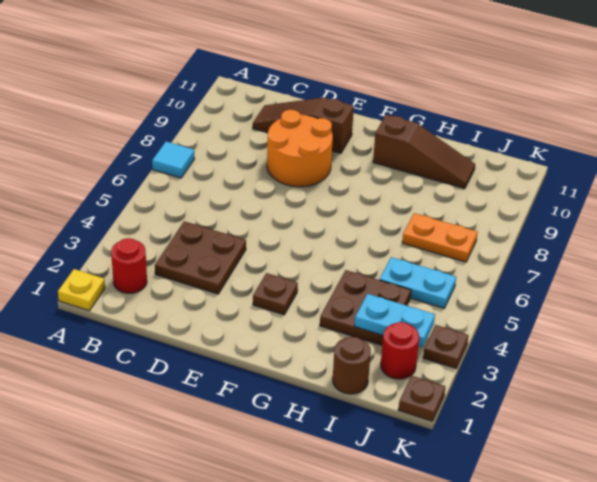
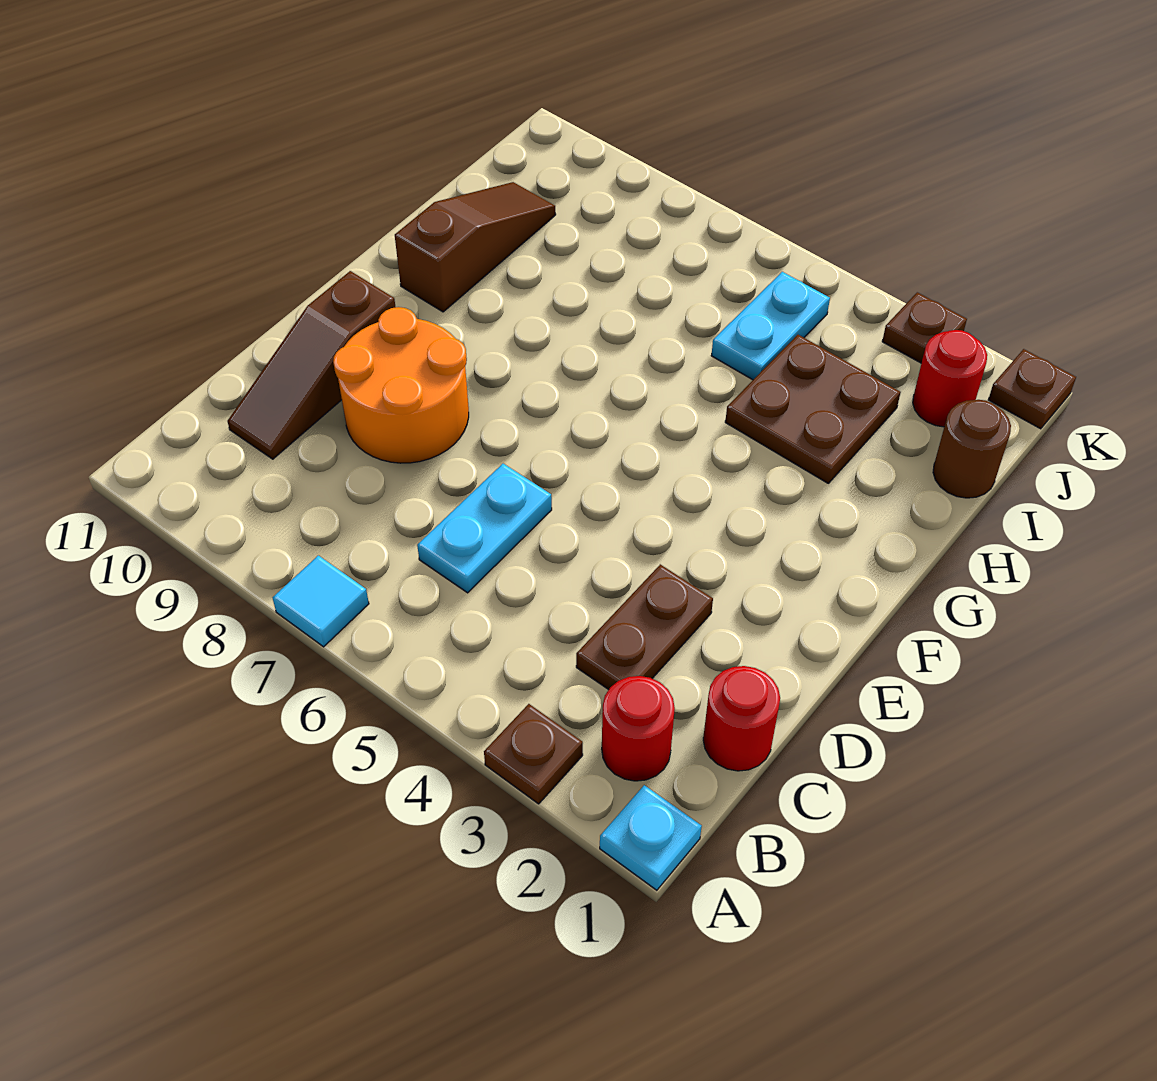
yellow plate A1 level 1 -> cyan plate A1 level 1
none -> red round brick C1 level 1
brown plate C3:D4 level 1 -> brown plate C3:D3 level 1
brown plate F3 level 1 -> brown plate A3 level 1
cyan plate I3:J3 level 2 -> cyan plate C6:D6 level 1
orange plate I7:J7 level 1 -> none

